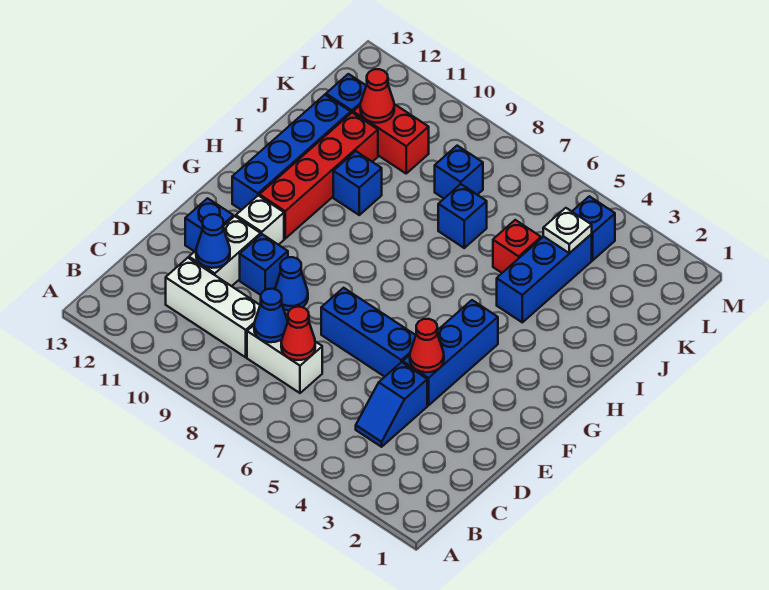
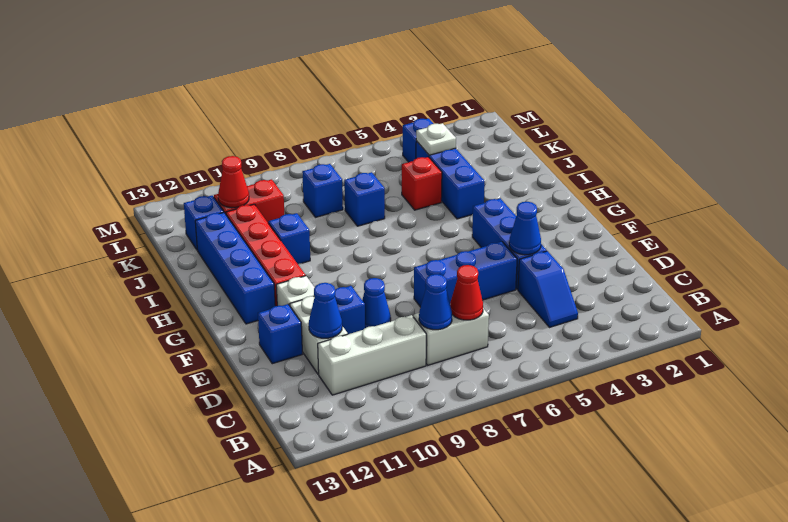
red cone E4 level 2 -> blue cone E4 level 2

